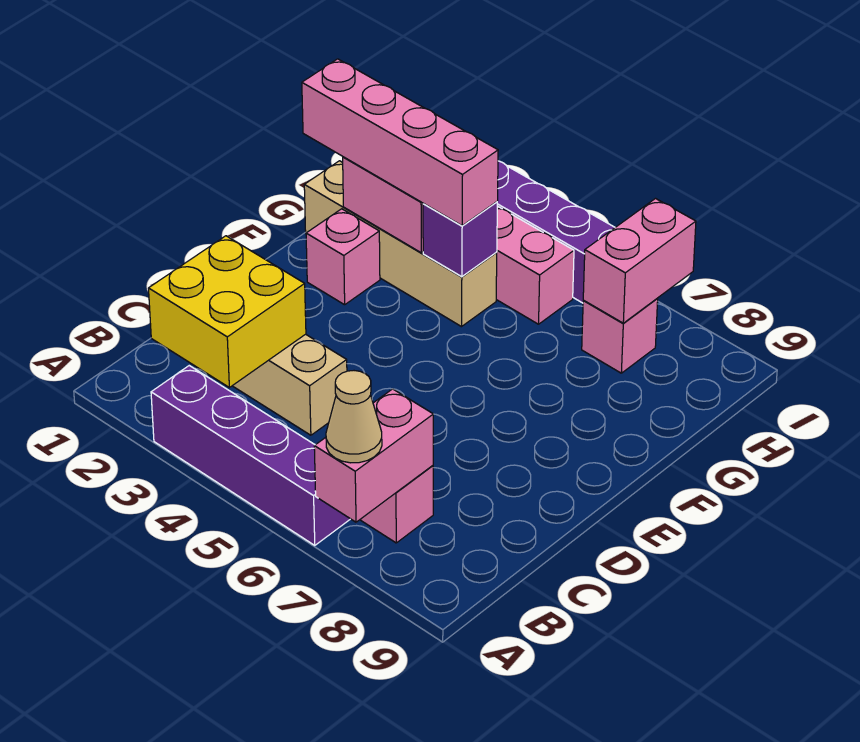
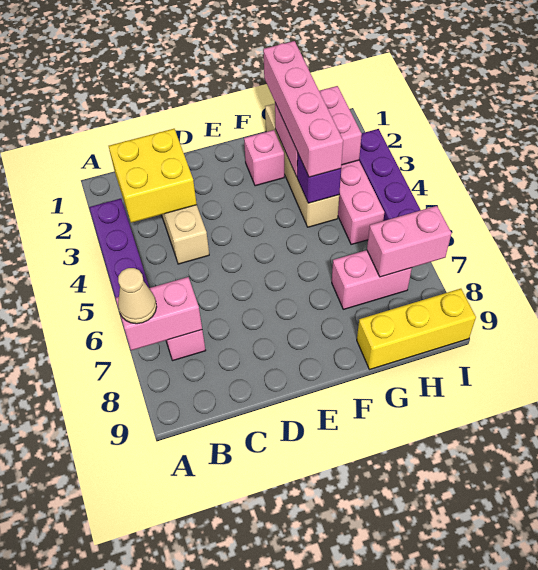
none -> yellow brick G9:I9 level 1
pink brick H7 level 1 -> pink brick G7:H7 level 1

